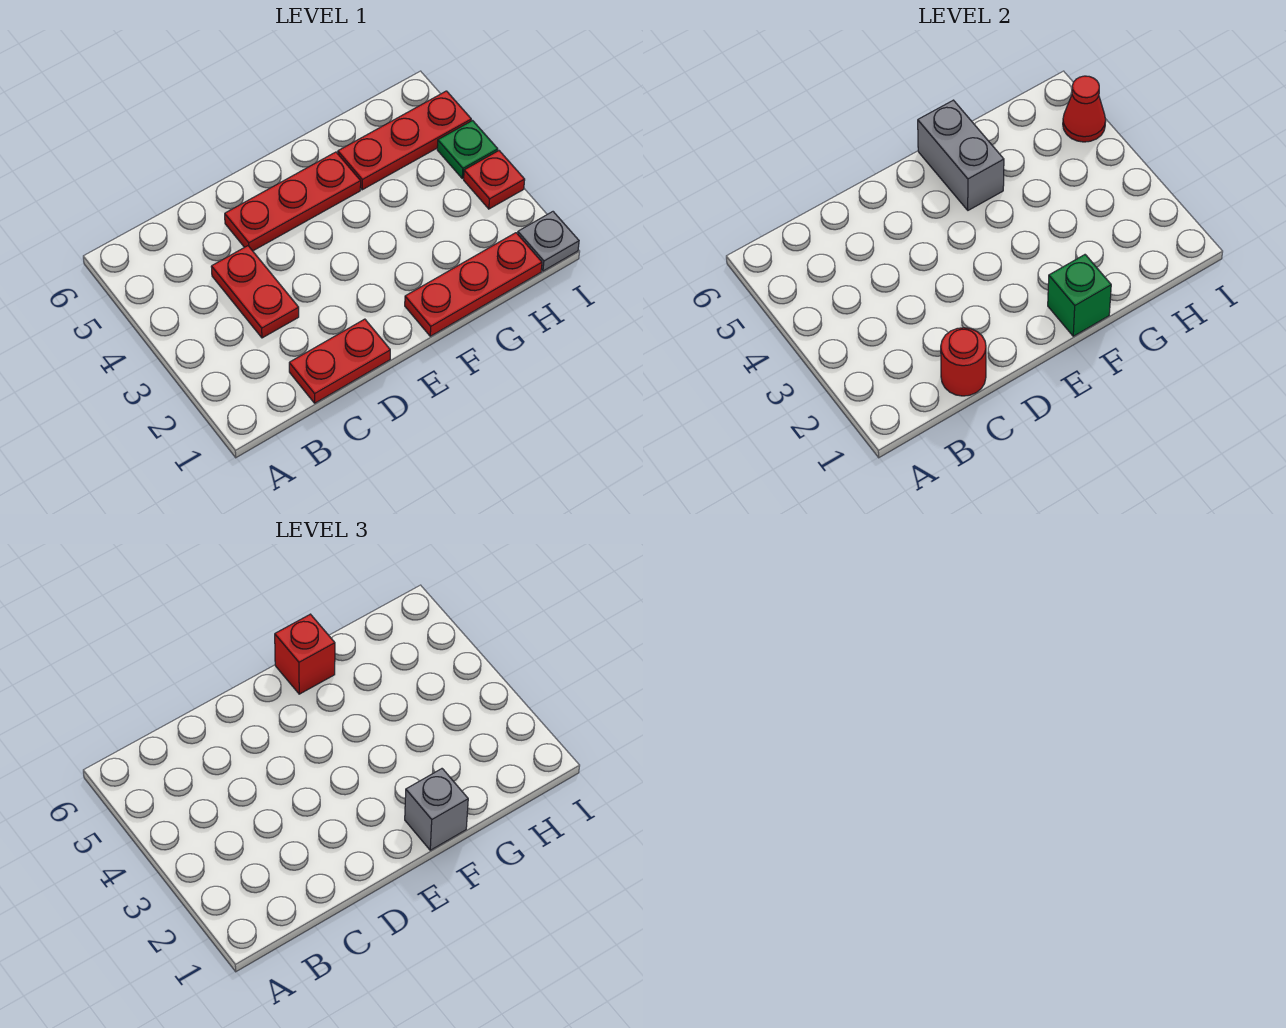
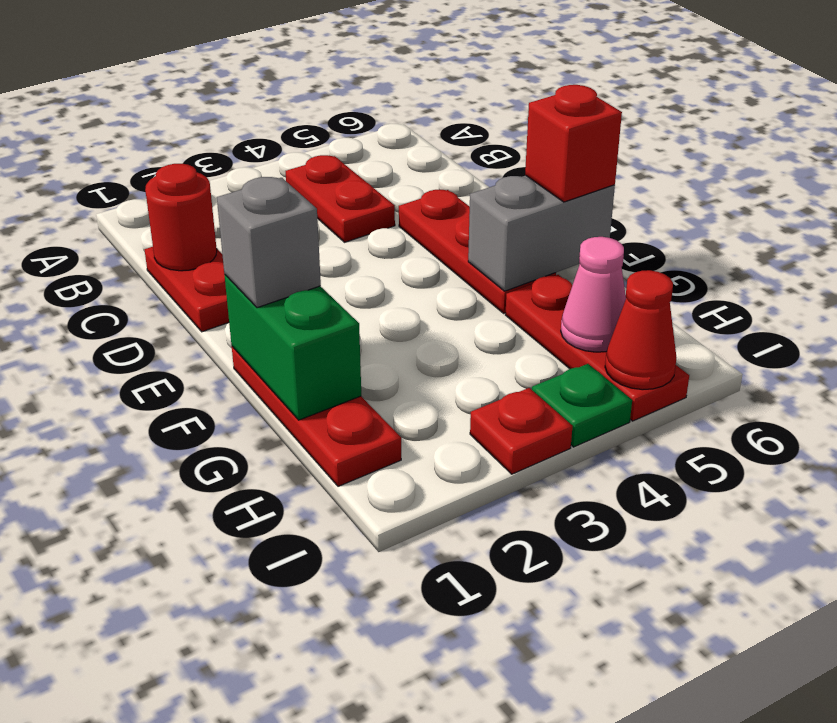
red plate C3:C4 level 1 -> red plate B4:C4 level 1
green brick F1 level 2 -> green brick F1:G1 level 2
none -> pink cone H5 level 2
grey plate I1 level 1 -> none

